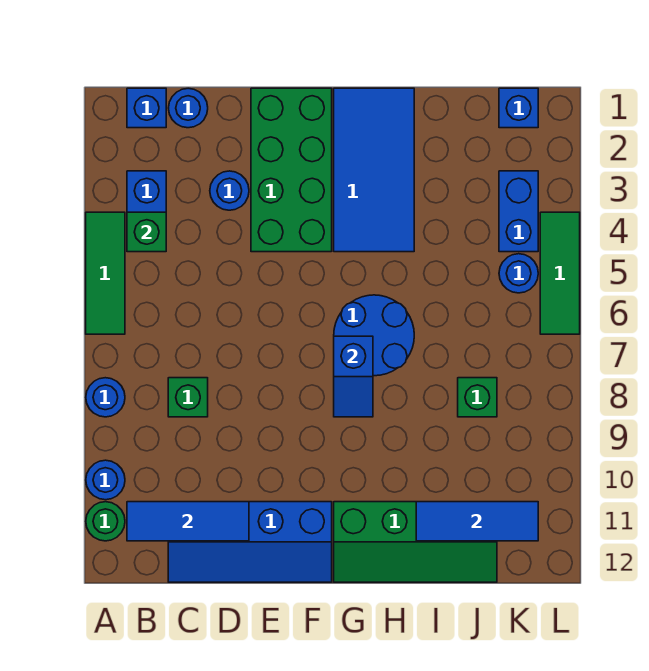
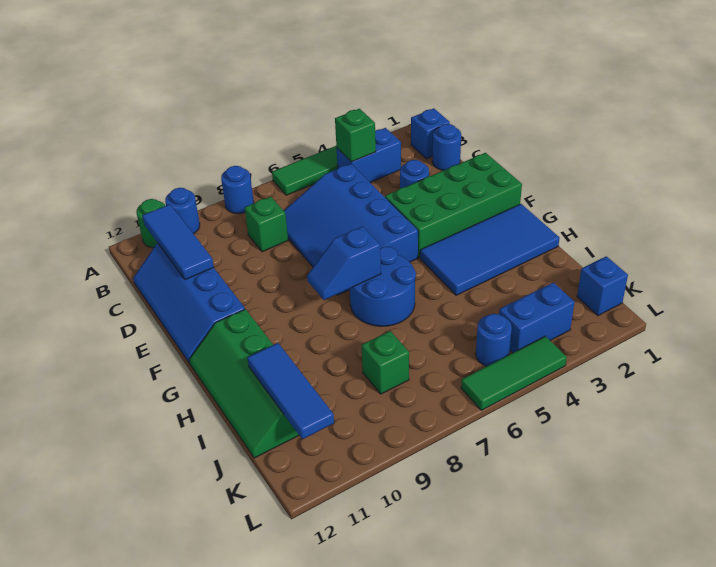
none -> blue slope C5:F7 level 1 top 5

